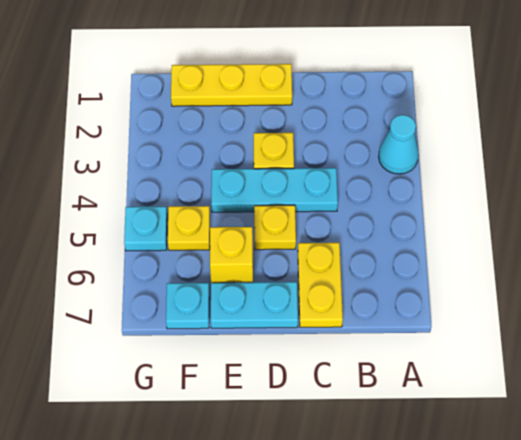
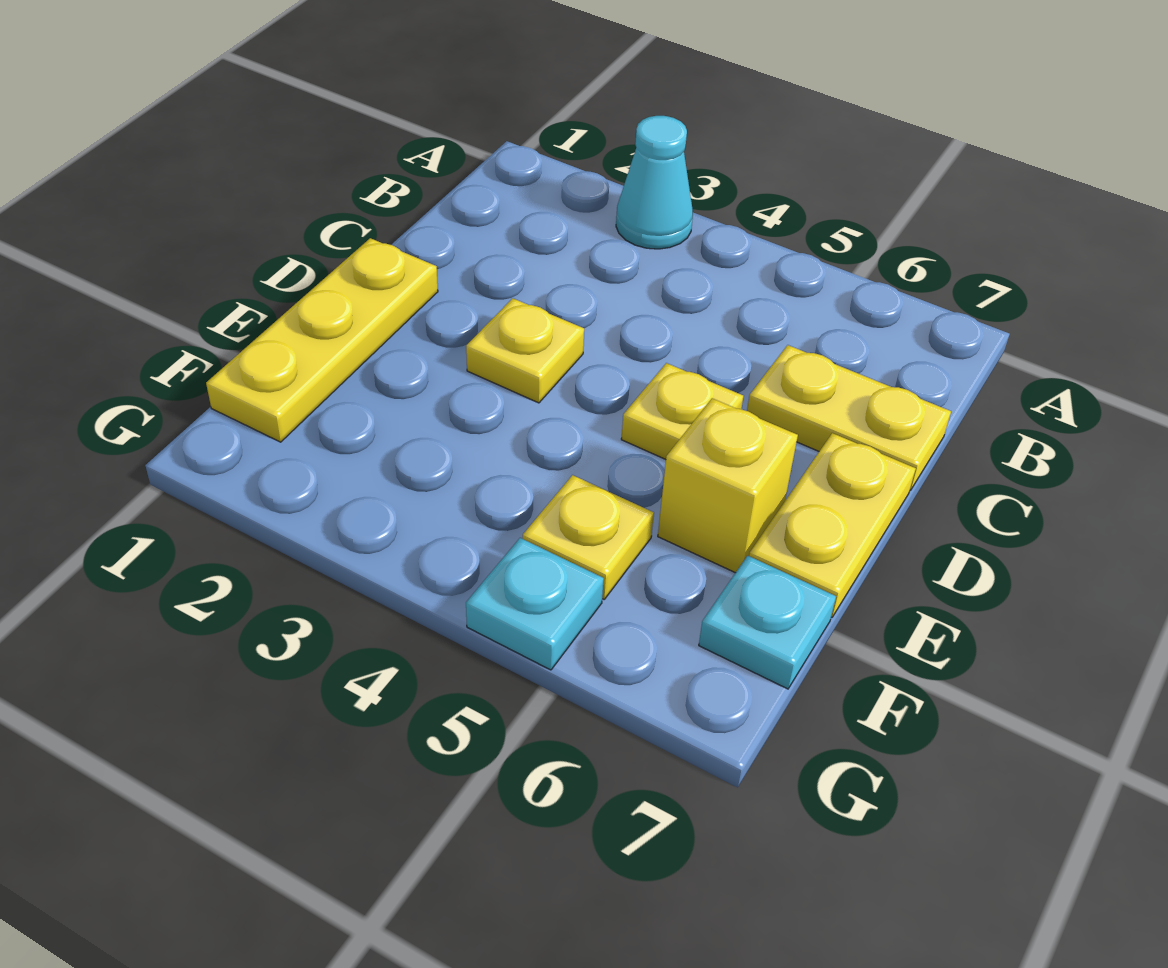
cyan plate C4:E4 level 1 -> none
cyan plate D7:E7 level 1 -> yellow plate D7:E7 level 1

